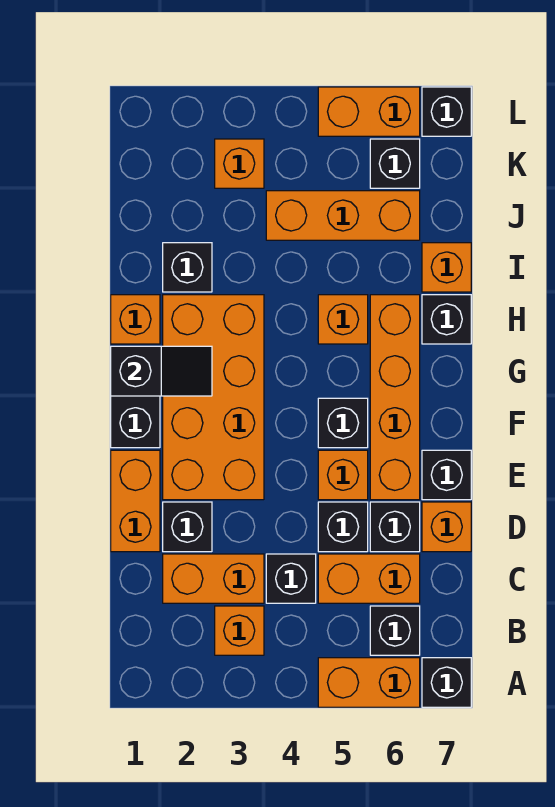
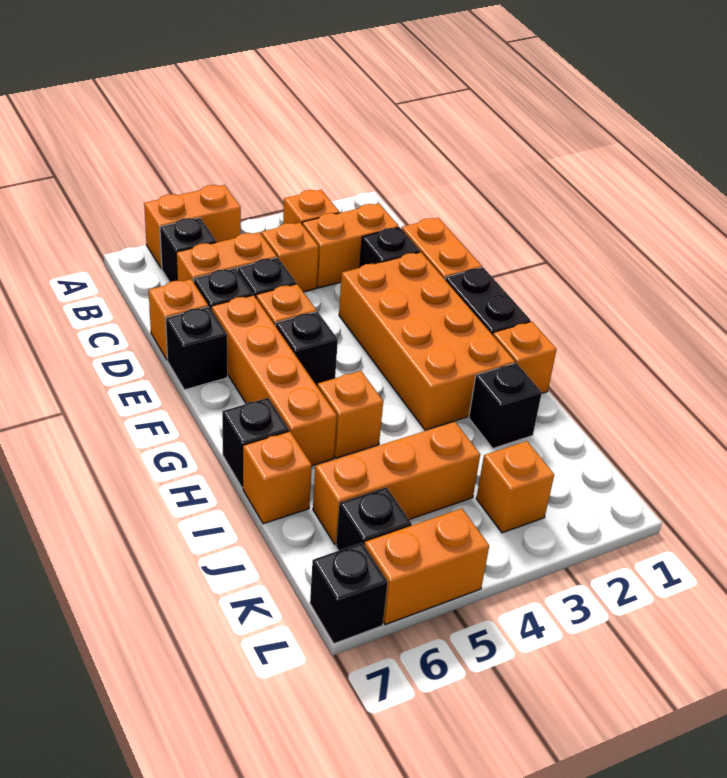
black brick A7 level 1 -> none
black brick C4 level 1 -> orange brick C4 level 1
black slope G1:G2 level 2 top 1 -> none

